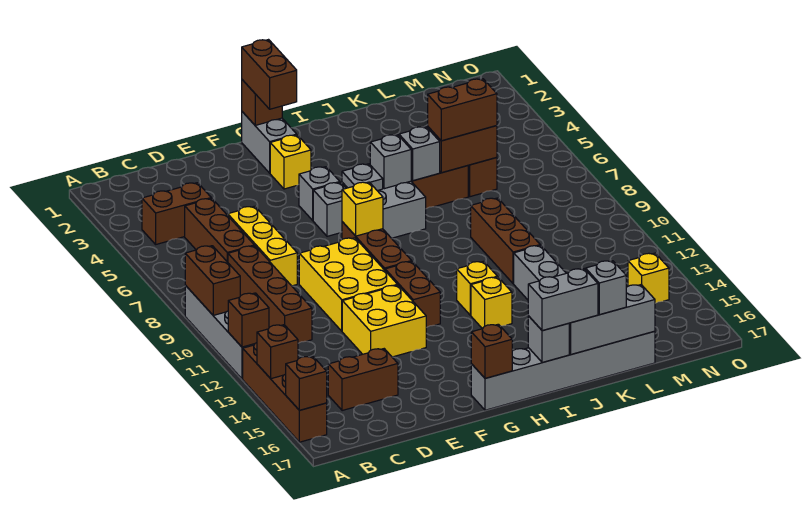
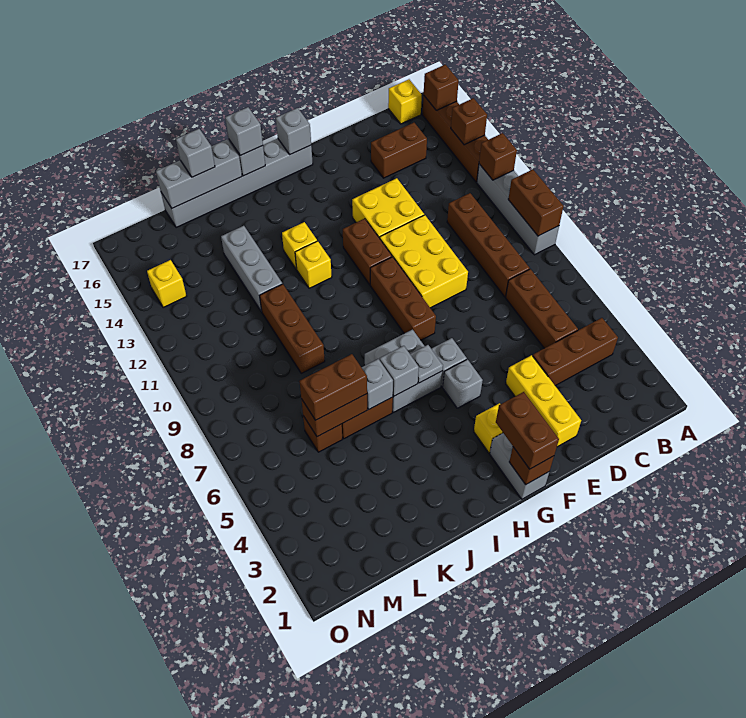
brown brick B4:C4 level 1 -> brown brick B4:D4 level 1
yellow brick D6:D8 level 1 -> yellow brick E2:E4 level 1
yellow brick G8 level 2 -> yellow brick B17 level 1
brown brick G17 level 2 -> grey brick G17 level 2
grey brick I17:J17 level 3 -> grey brick I17 level 3

